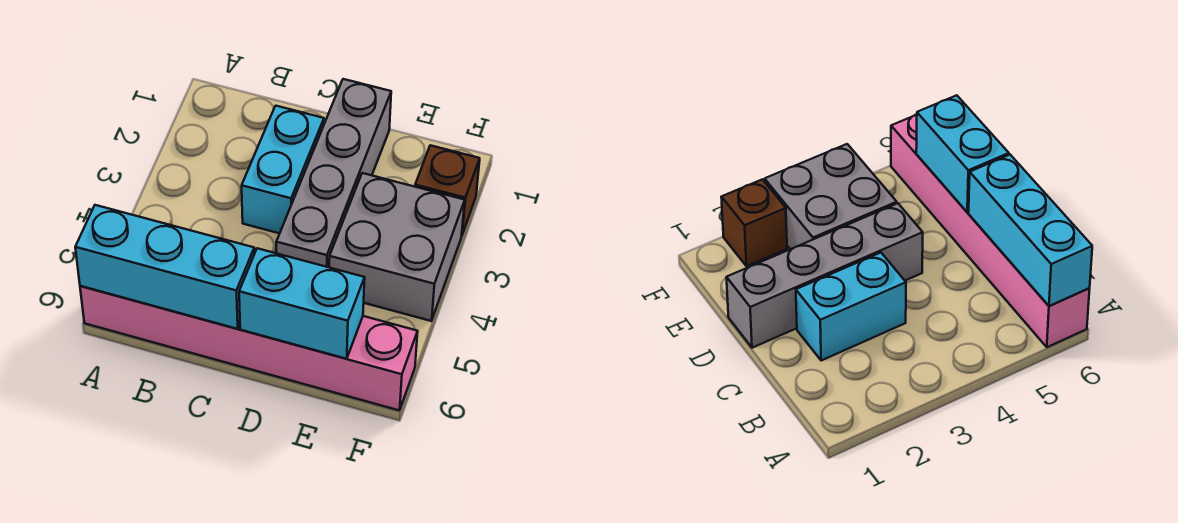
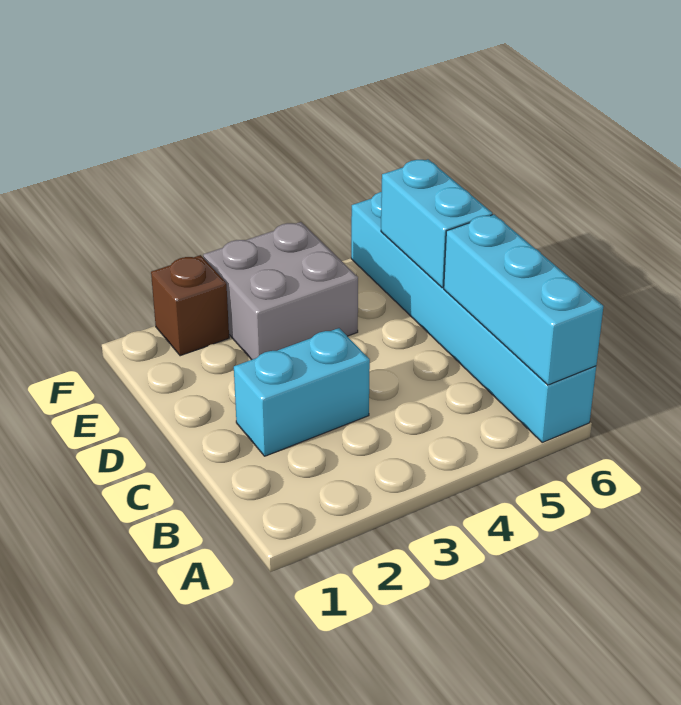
pink brick A6:F6 level 1 -> cyan brick A6:F6 level 1
grey brick D1:D4 level 1 -> none

